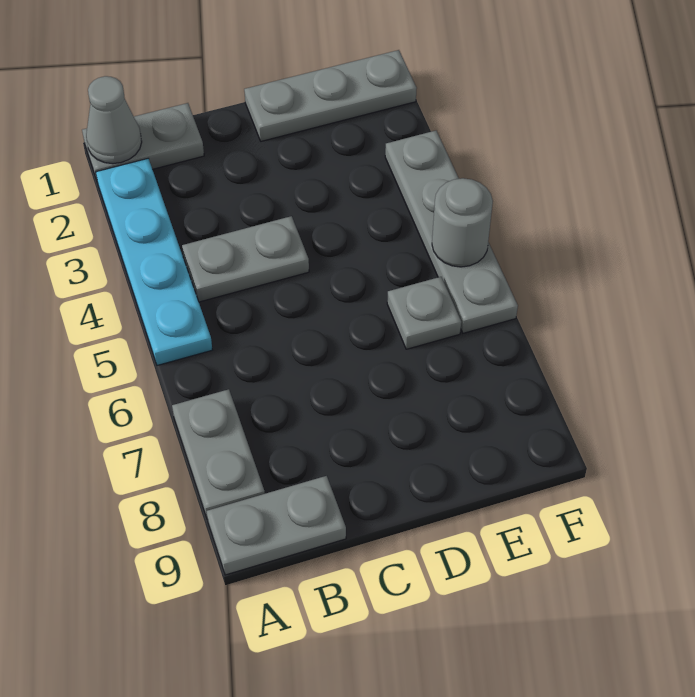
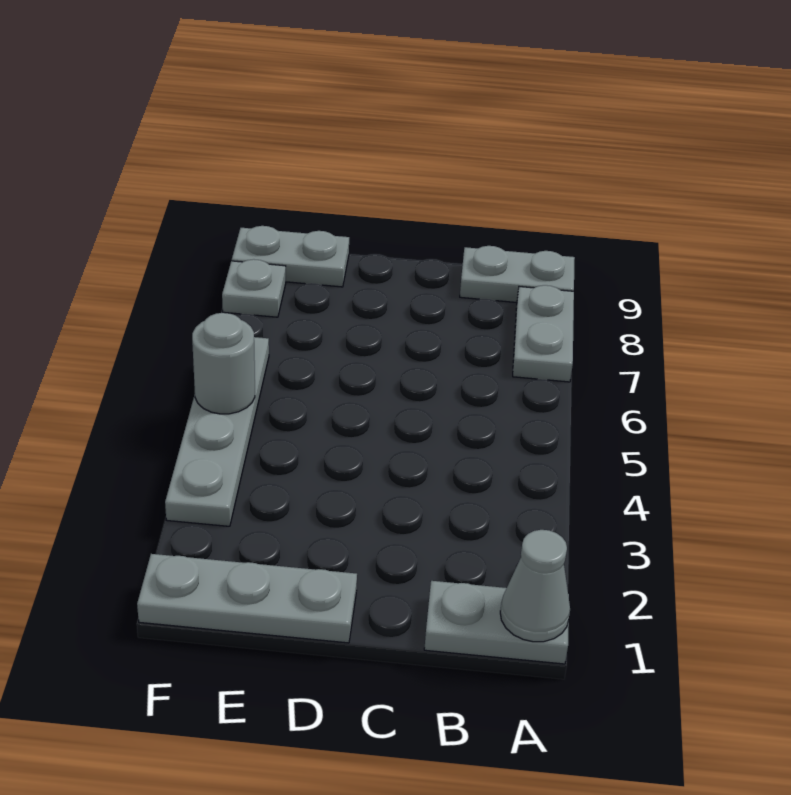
cyan plate A2:A5 level 1 -> none
grey plate B4:C4 level 1 -> grey plate E9:F9 level 1
grey plate E6 level 1 -> grey plate F8 level 1

